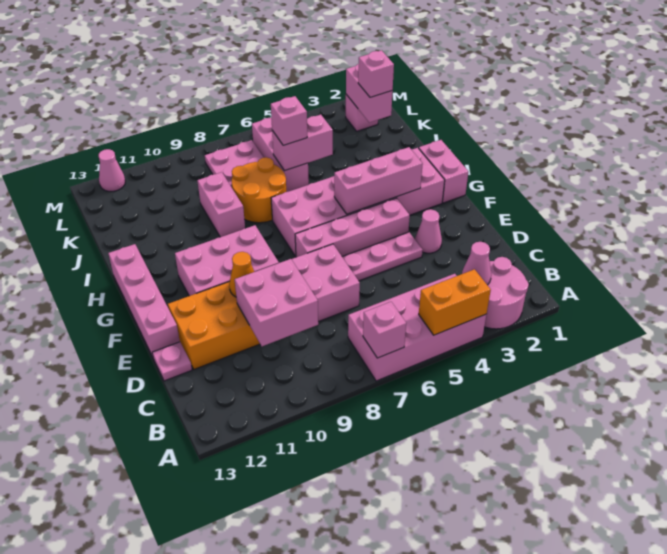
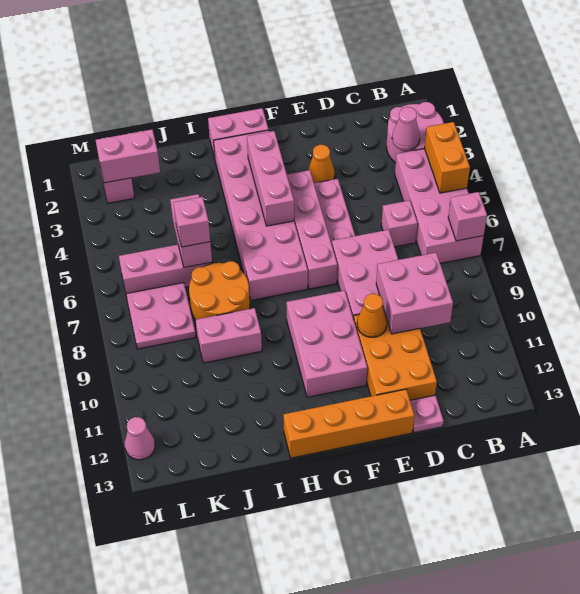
pink cone E3 level 1 -> orange cone E3 level 1
pink brick E13:H13 level 1 -> orange brick E13:H13 level 1
pink brick K2 level 3 -> pink brick C6 level 1

